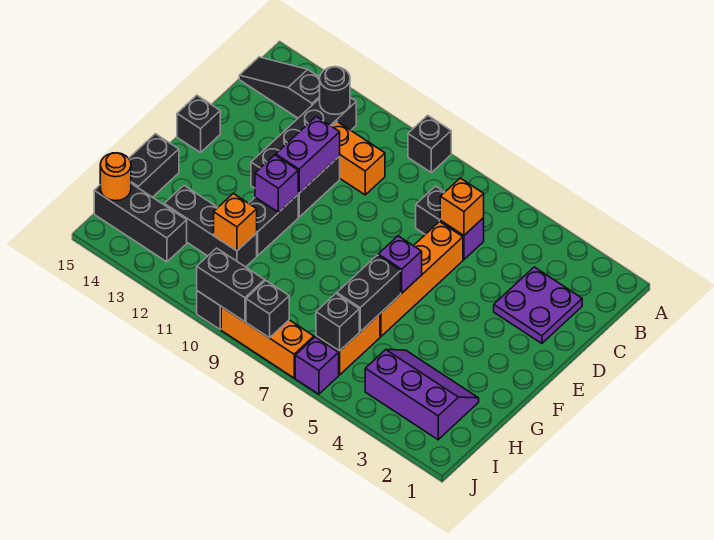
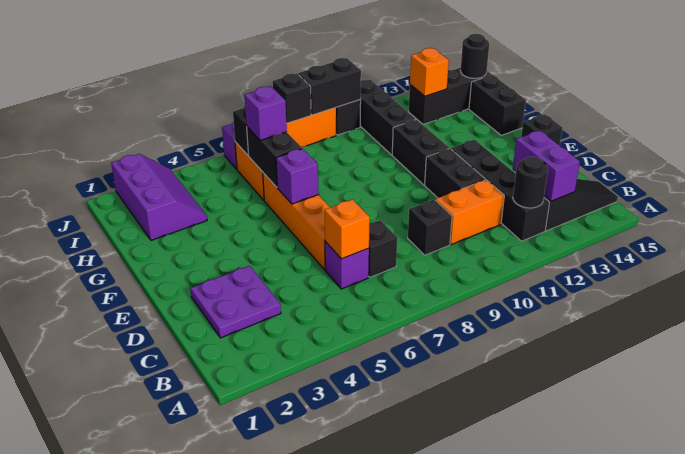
black brick A9 level 1 -> black brick C9 level 1
purple brick D11:E11 level 2 -> purple brick B13:C13 level 2
purple brick F11 level 2 -> purple brick H6 level 3
purple slope H2:I4 level 1 top I -> purple slope H2:J3 level 1 top 2
black brick H11:H13 level 1 -> black brick H11:J11 level 1
orange brick H11 level 2 -> orange brick I13 level 2
orange round brick I15 level 2 -> black round brick I15 level 2

